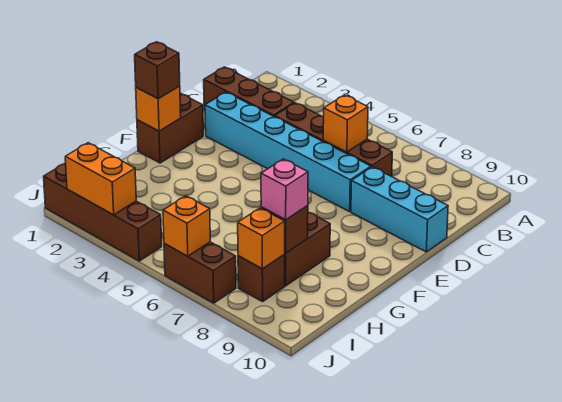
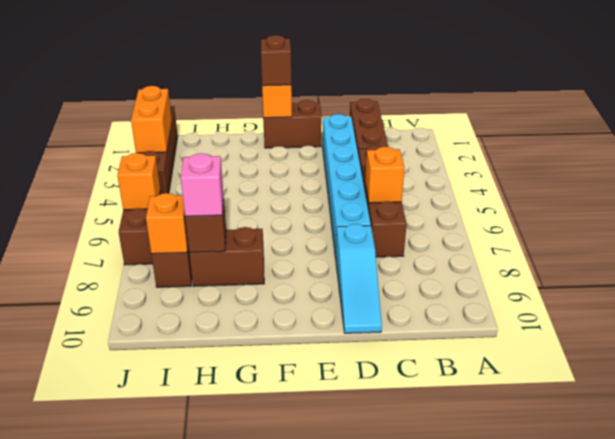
cyan brick D8:D10 level 1 -> cyan slope D8:D10 level 1 top 8

